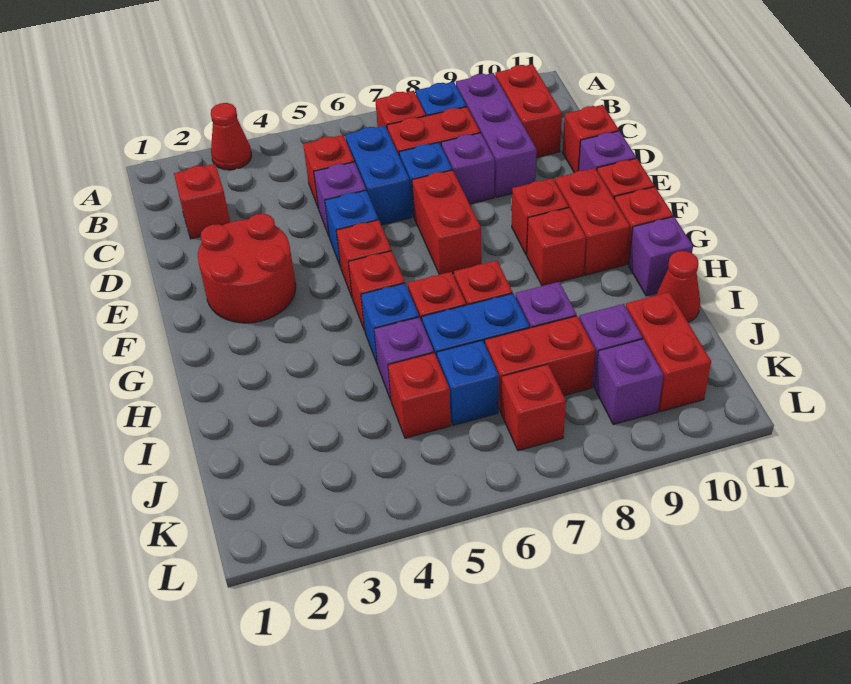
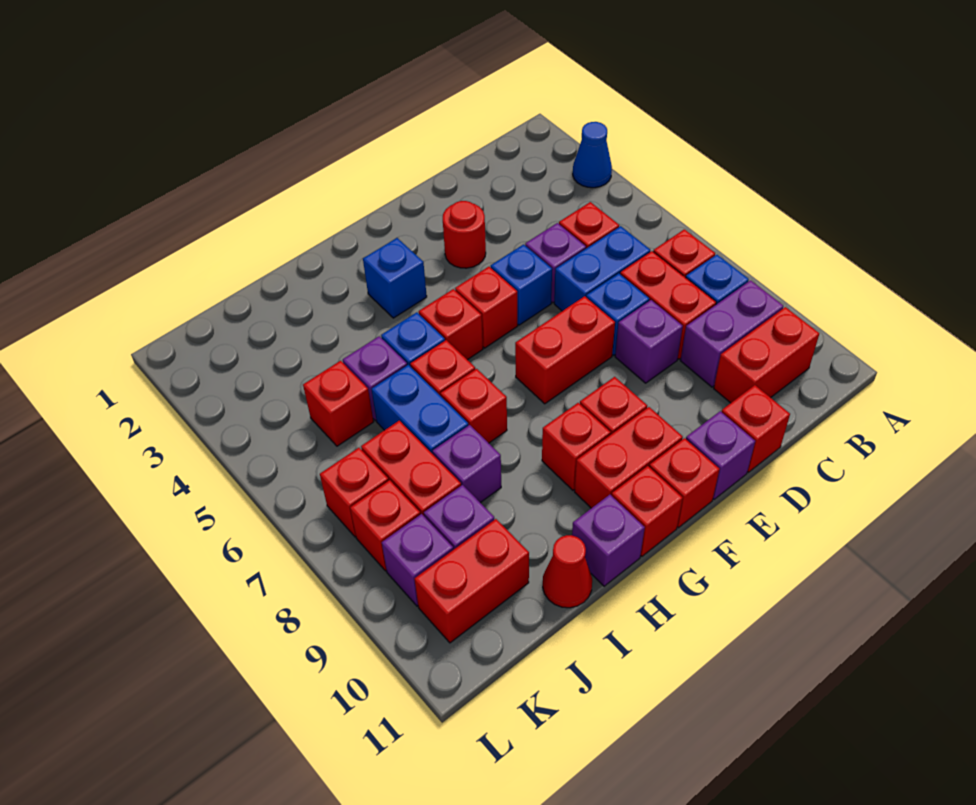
red cone A3 level 1 -> blue cone A3 level 1
purple brick B9:D9 level 1 -> purple brick B9:C9 level 1
red brick C2 level 1 -> red brick K8 level 1
red round brick E2:F3 level 1 -> red round brick E3 level 1
blue brick J6 level 1 -> blue brick G3 level 1

